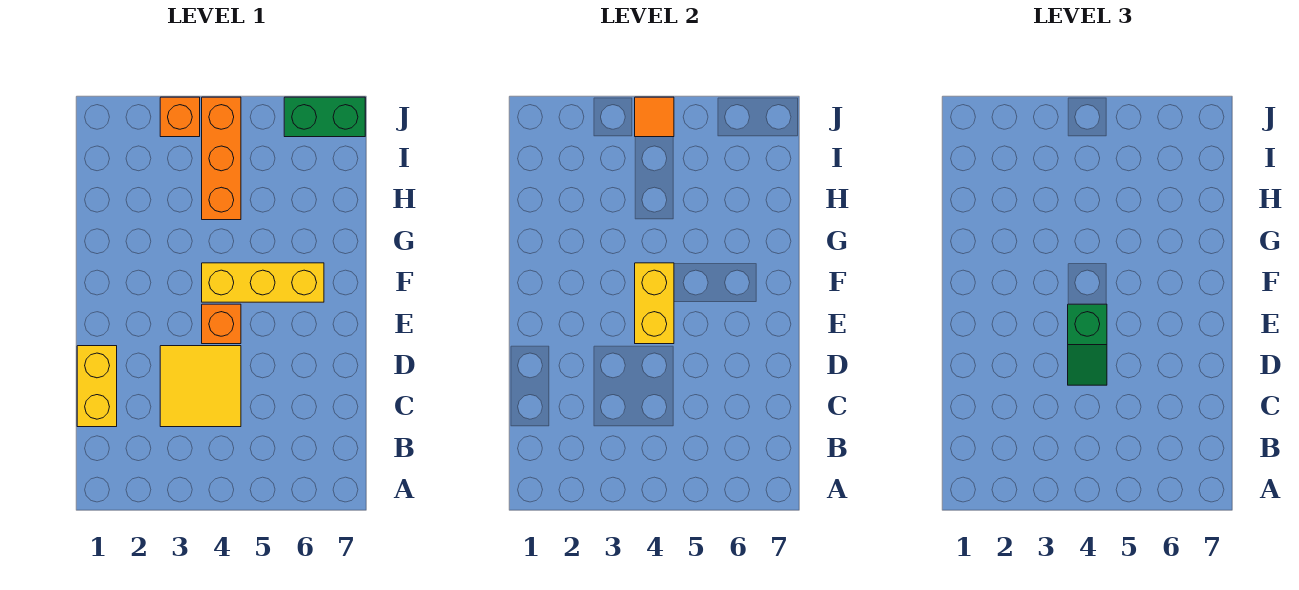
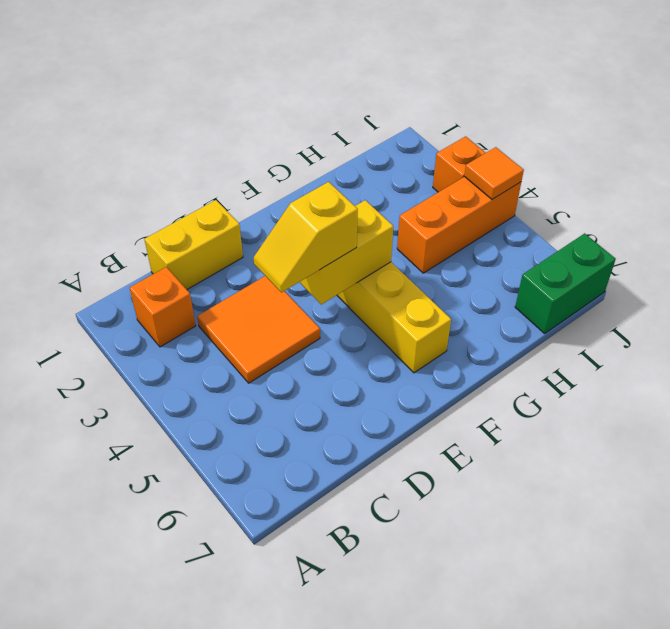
yellow tile C3:D4 level 1 -> orange tile C3:D4 level 1
green slope D4:E4 level 3 top E -> yellow slope D4:E4 level 3 top E
orange brick E4 level 1 -> orange brick B2 level 1
green brick J6:J7 level 1 -> green brick I7:J7 level 1

